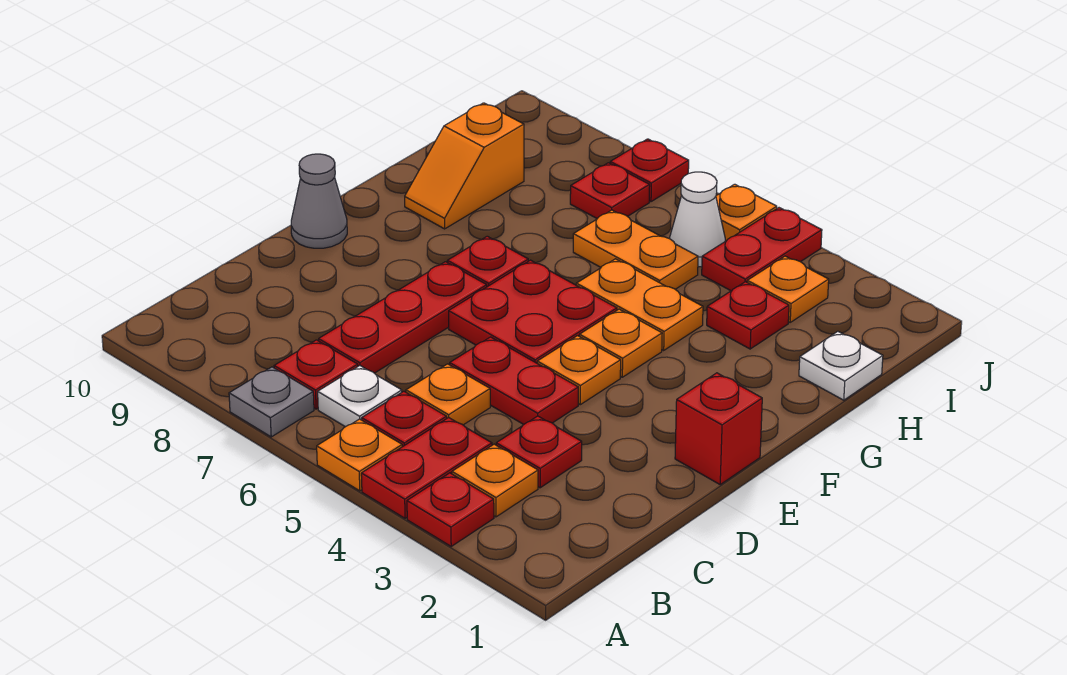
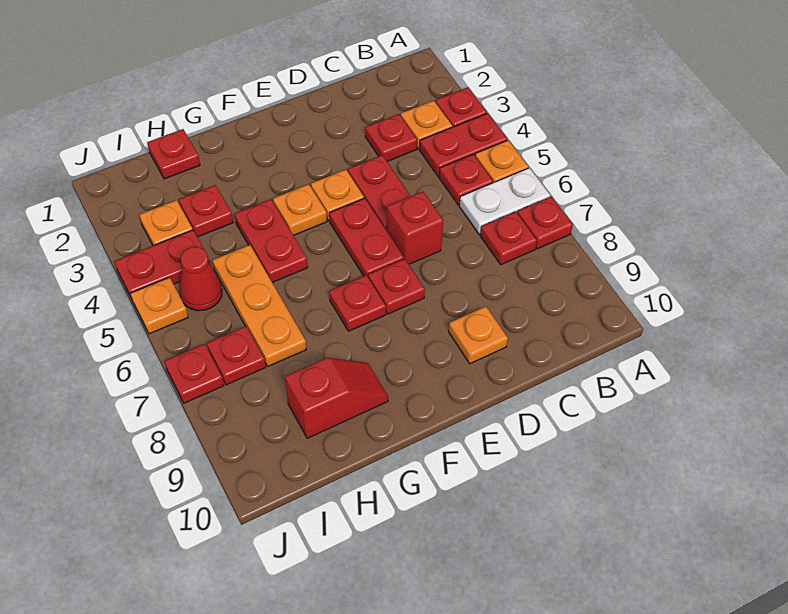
grey plate A7 level 1 -> red plate A7 level 1
white plate B6 level 1 -> white plate A6:B6 level 1
orange plate C5 level 1 -> orange plate D9 level 1
red plate C7:E7 level 1 -> red plate E7 level 1
red brick E1 level 1 -> red brick D6 level 1
red plate E5:F6 level 1 -> red plate E5:E6 level 1
grey cone E10 level 1 -> none
orange plate G4:G5 level 1 -> red plate G4:G5 level 1
orange slope G9:H9 level 1 top H -> red slope G9:H9 level 1 top H
white plate H1 level 1 -> red plate H1 level 1
orange plate H5:H6 level 1 -> orange plate H5:H7 level 1
white cone I5 level 1 -> red cone I5 level 1

